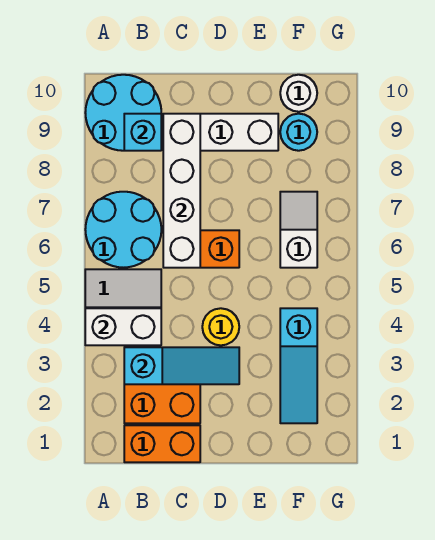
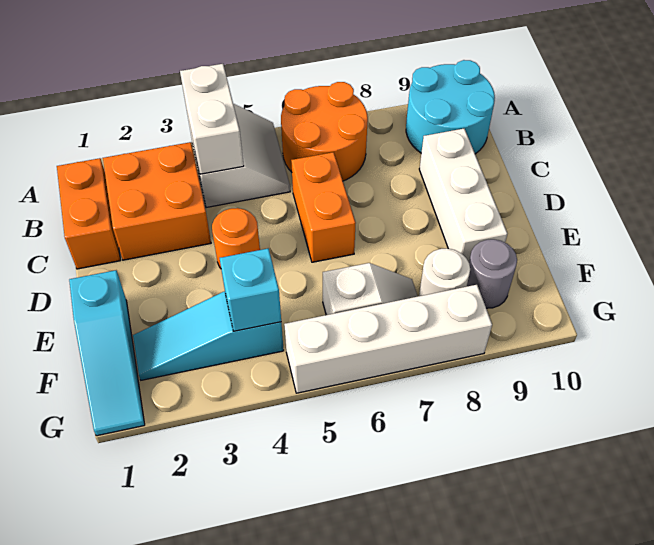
cyan round brick A6:B7 level 1 -> orange round brick A6:B7 level 1
cyan slope B3:D3 level 2 top B -> cyan slope E1:G1 level 1 top E
cyan brick B9 level 2 -> cyan brick F4 level 2
white brick C6:C9 level 2 -> white brick G5:G8 level 1
yellow round brick D4 level 1 -> orange round brick D4 level 1
cyan round brick F9 level 1 -> grey round brick F9 level 1
white round brick F10 level 1 -> white round brick F8 level 1

